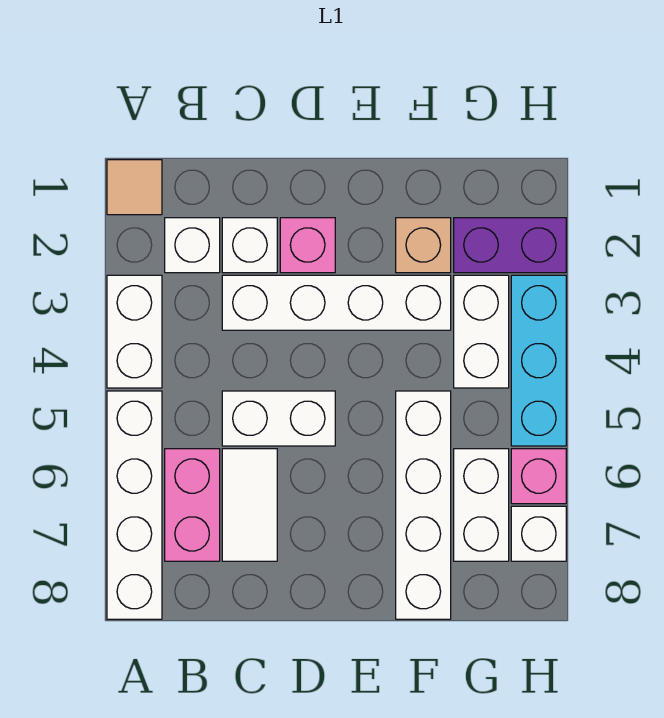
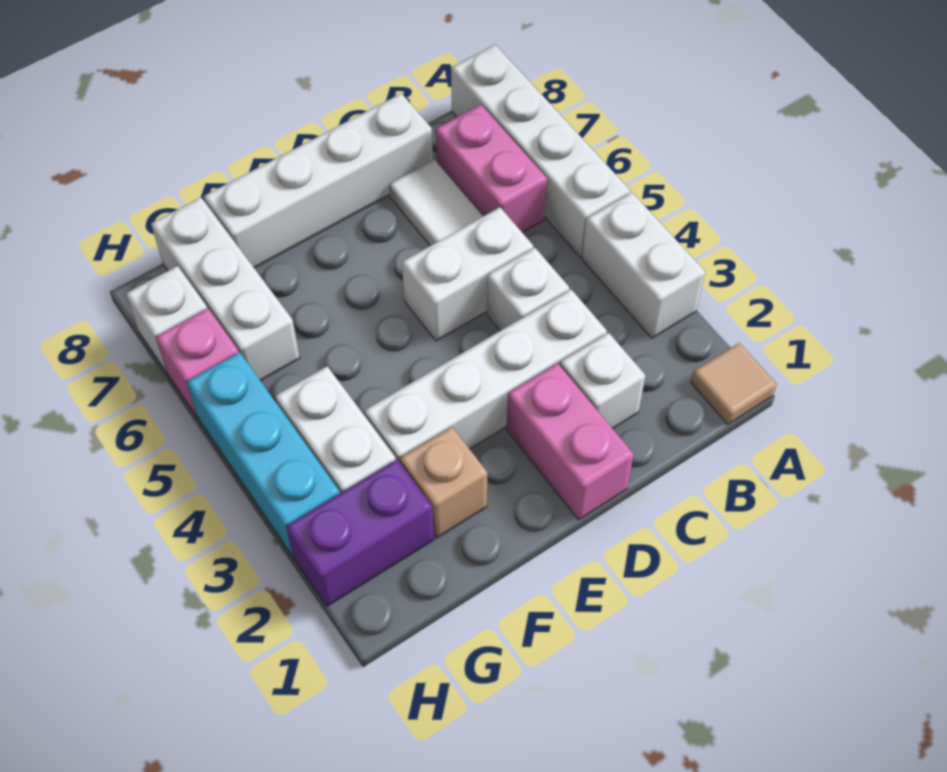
white brick B2 level 1 -> white brick C4 level 1
pink brick D2 level 1 -> pink brick D1:D2 level 1
white brick F5:F8 level 1 -> white brick C8:F8 level 1
white brick G6:G7 level 1 -> white brick G6:G8 level 1

